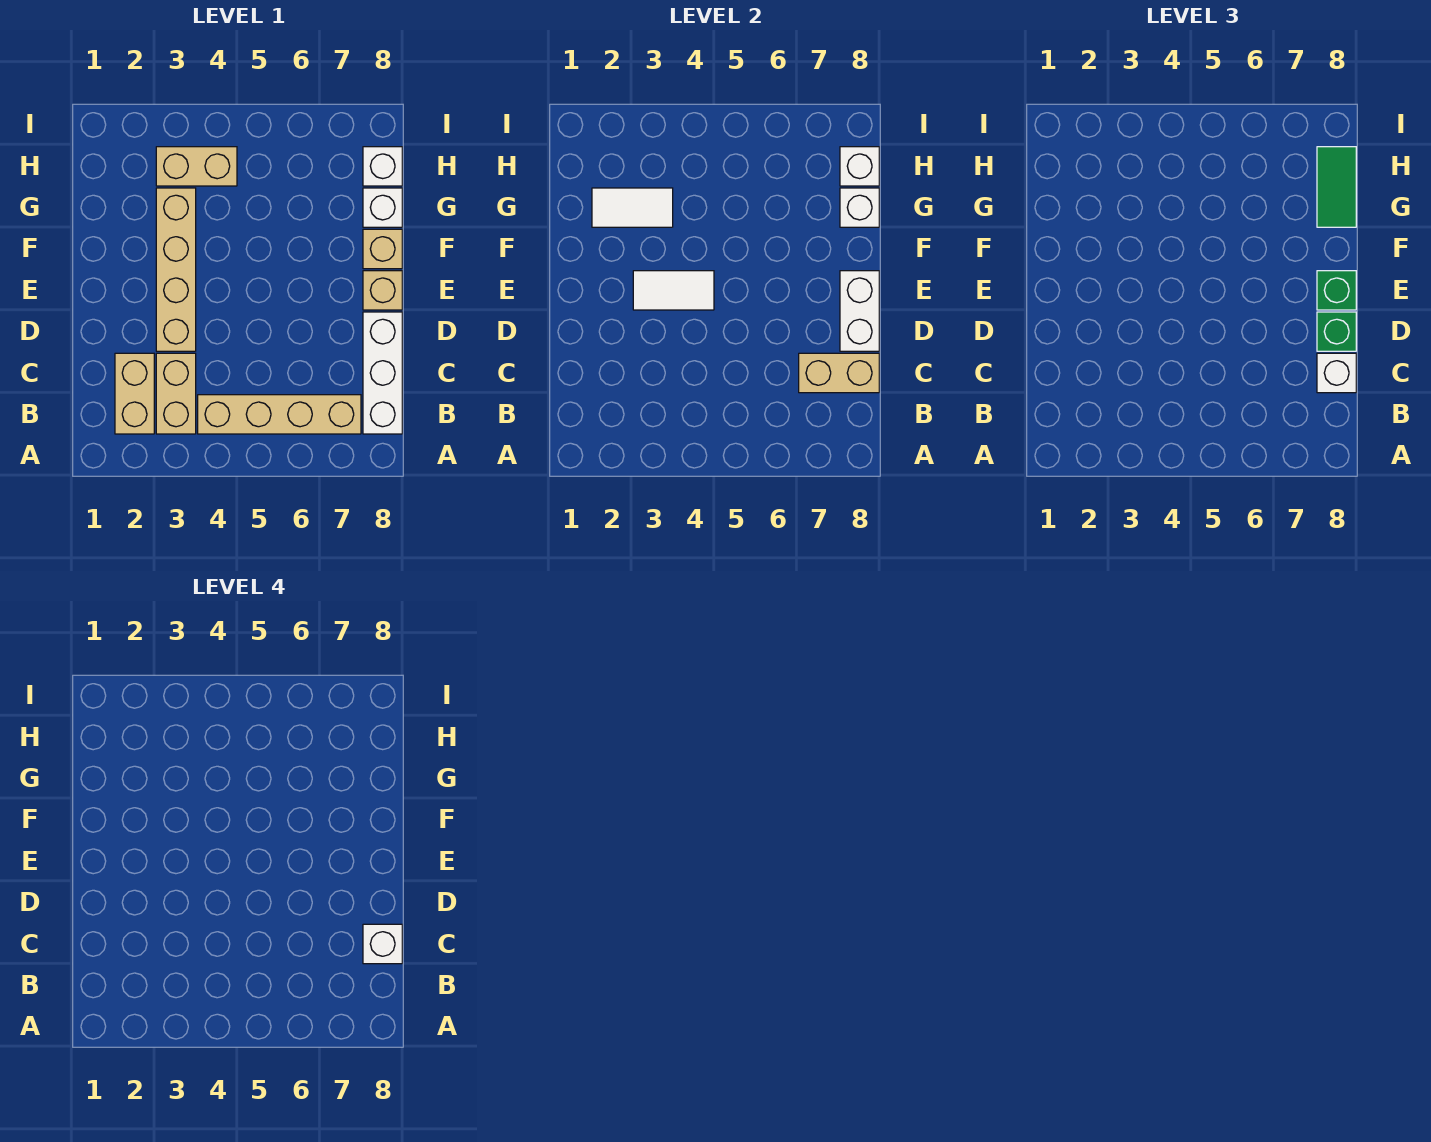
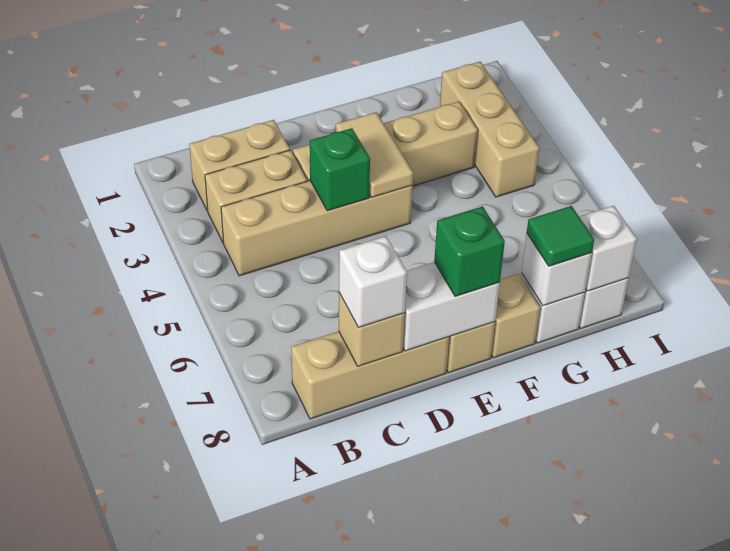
tan brick B4:B7 level 1 -> tan brick B4:E4 level 1
white brick B8:D8 level 1 -> tan brick B8:D8 level 1
tan brick C7:C8 level 2 -> tan brick C8 level 2
white brick C8 level 4 -> none
green brick D8 level 3 -> green brick D4 level 2
white tile E3:E4 level 2 -> tan tile E3:E4 level 2
white tile G2:G3 level 2 -> none
green tile G8:H8 level 3 -> green tile G8 level 3
tan brick H3:H4 level 1 -> tan brick H2:H4 level 1

